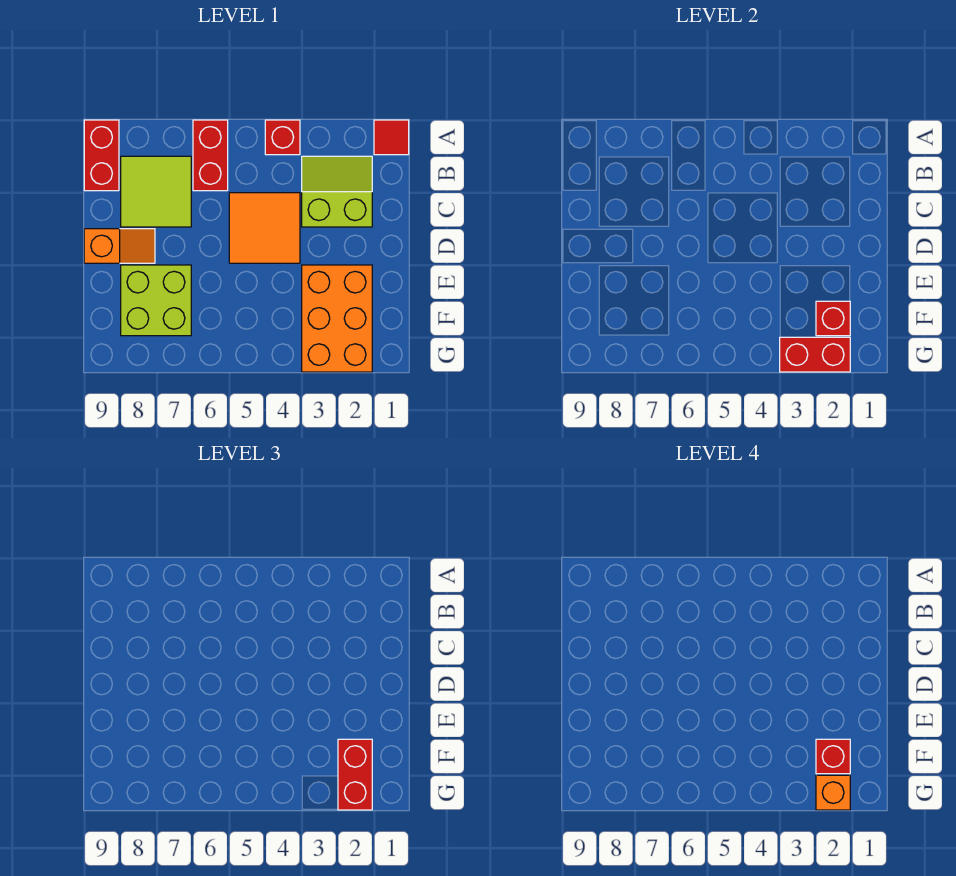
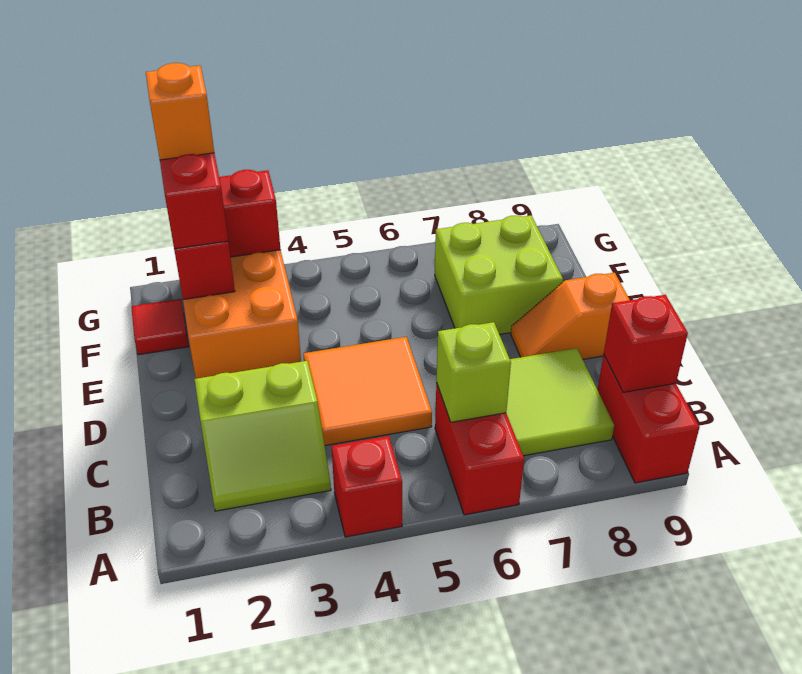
red tile A1 level 1 -> red tile F1 level 1
none -> lime brick B6 level 2
red brick F2 level 4 -> red brick B9 level 2

